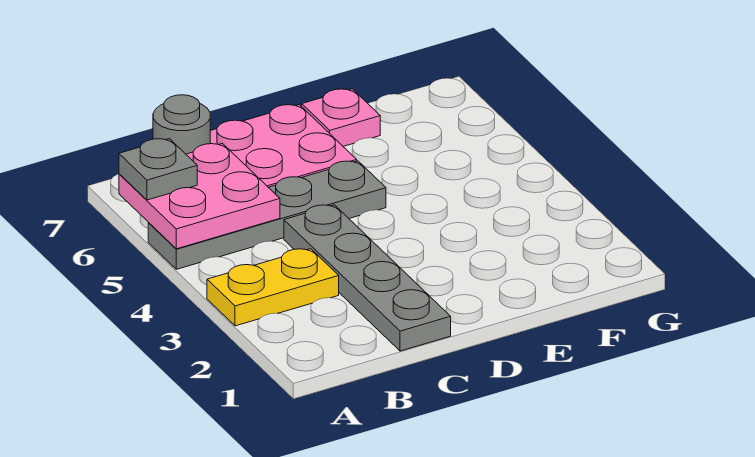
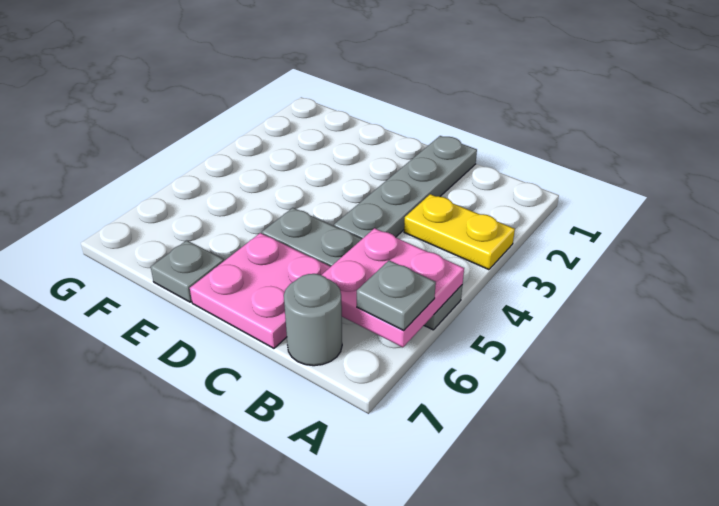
pink plate E7 level 1 -> grey plate E7 level 1

